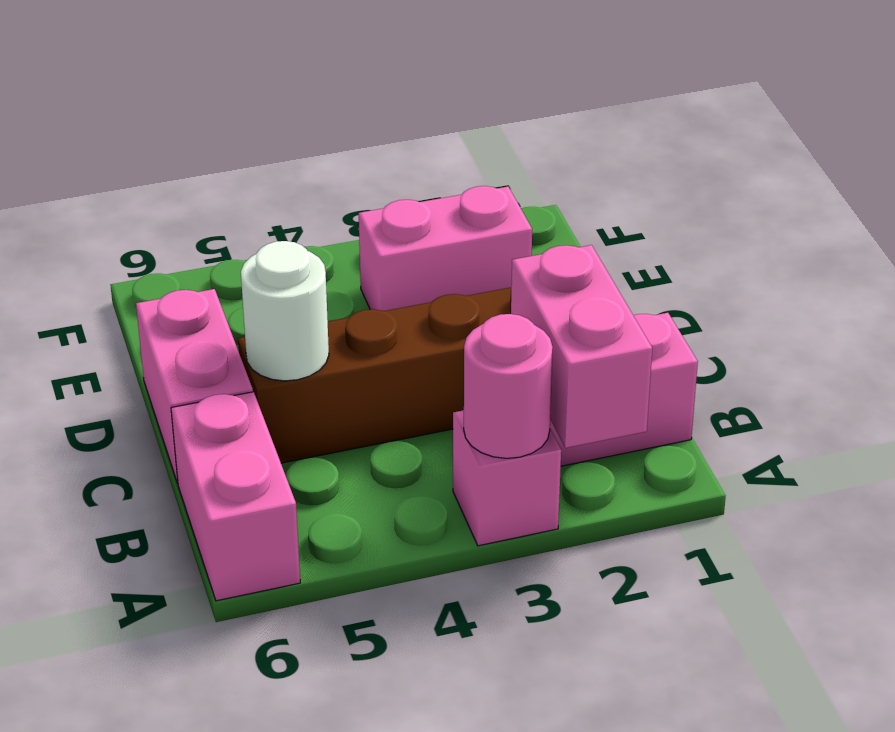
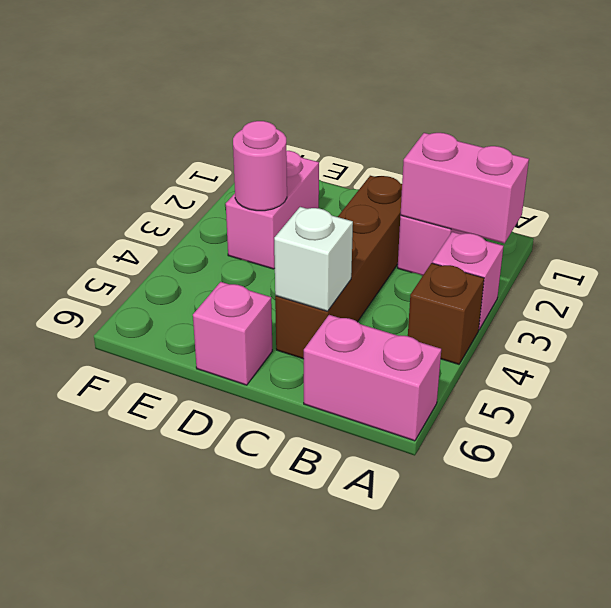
pink round brick A3 level 2 -> pink round brick E3 level 2
none -> brown brick A4 level 1
white round brick C5 level 2 -> white brick C5 level 2
pink brick C6:D6 level 1 -> pink brick D6 level 1

